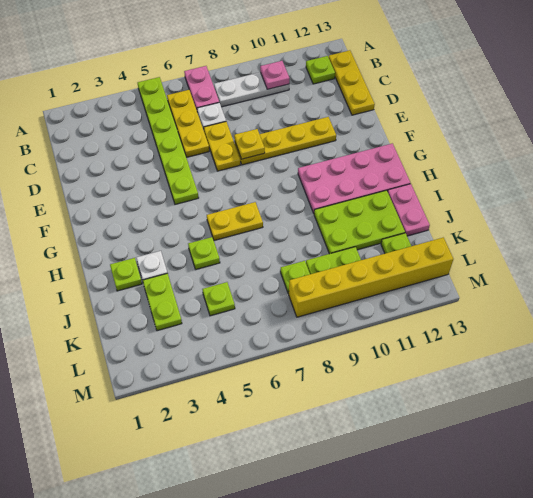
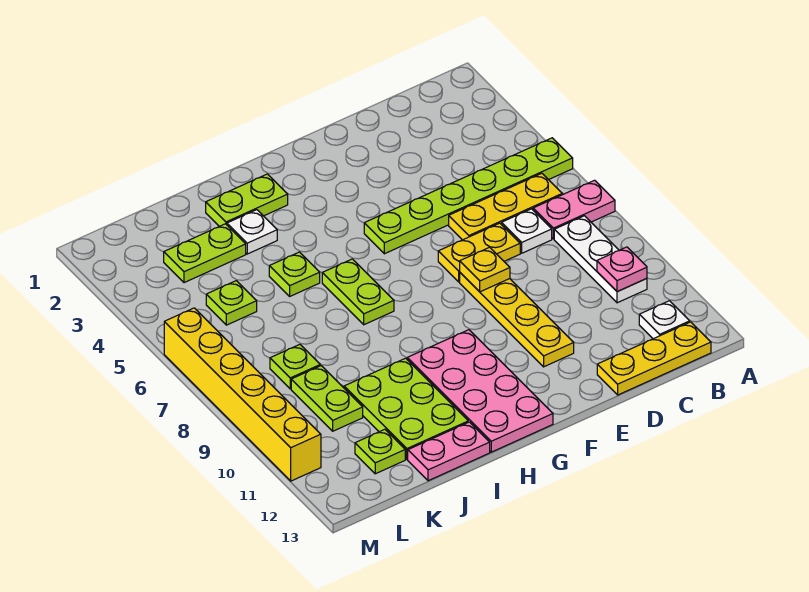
lime plate B12 level 1 -> white plate B12 level 1
yellow plate H6:H7 level 1 -> lime plate H6:H7 level 1
lime plate I2 level 1 -> lime plate H2:I2 level 1
yellow brick L8:L13 level 1 -> yellow brick M6:M11 level 1

